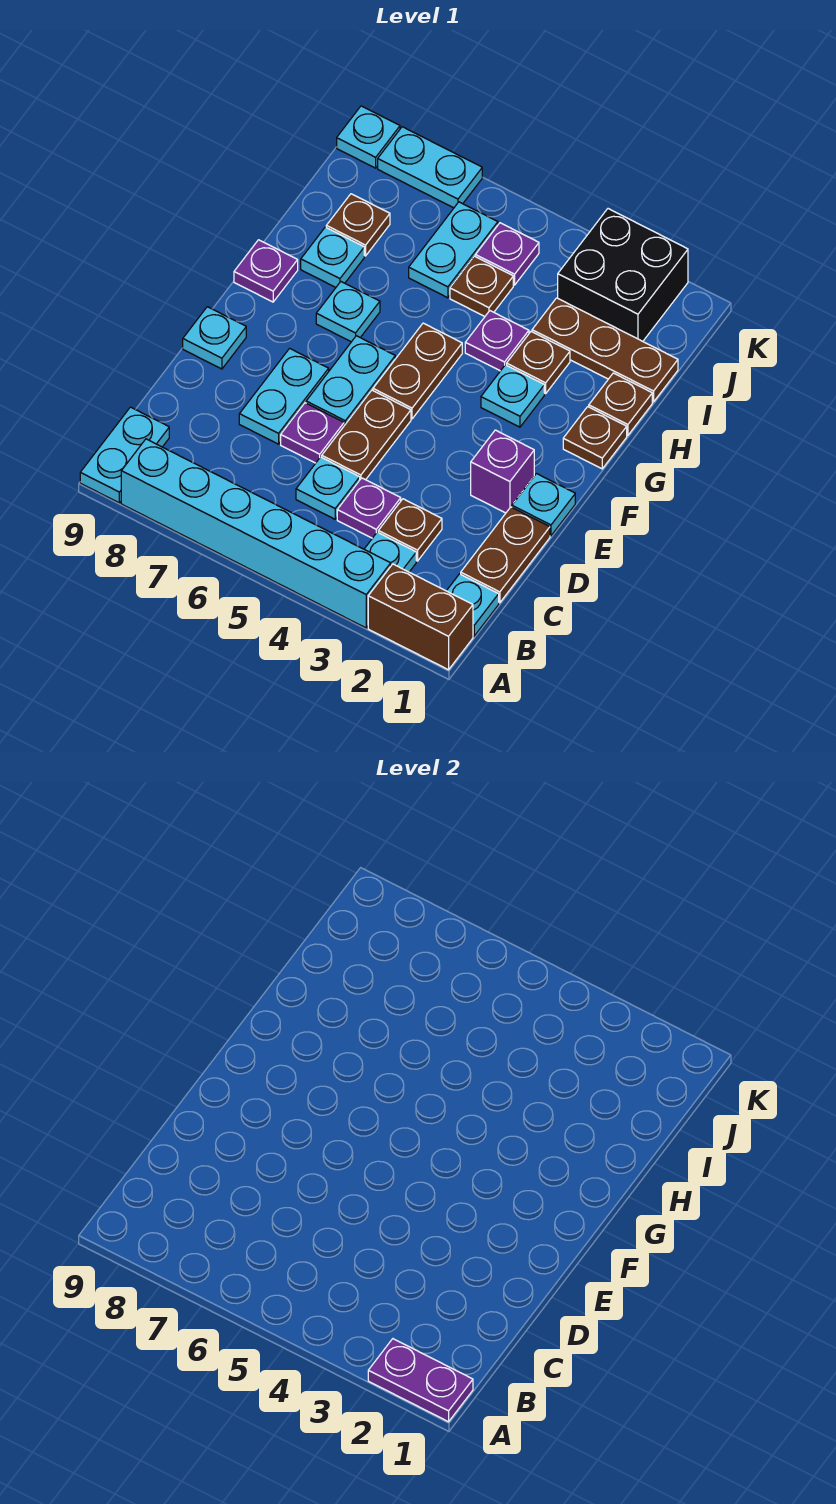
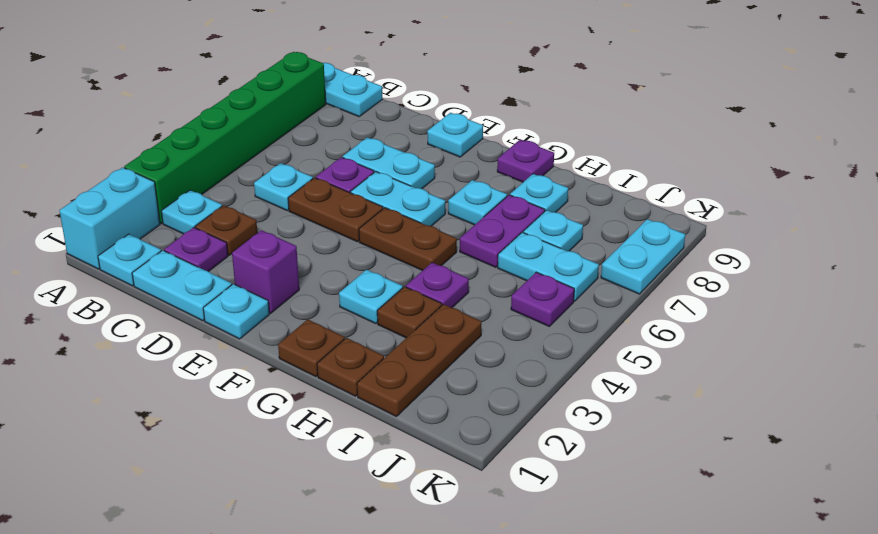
brown brick A1:A2 level 1 -> cyan brick A1:A2 level 1
purple plate A1:A2 level 2 -> purple plate H6:H7 level 1
cyan brick A3:A8 level 1 -> green brick A3:A8 level 1
brown plate C1:D1 level 1 -> cyan plate C1:D1 level 1
purple plate C4 level 1 -> purple plate C2 level 1
brown plate I5 level 1 -> none
brown plate I8 level 1 -> none
black brick J2:K3 level 1 -> none
cyan plate K9 level 1 -> cyan plate I7 level 1

